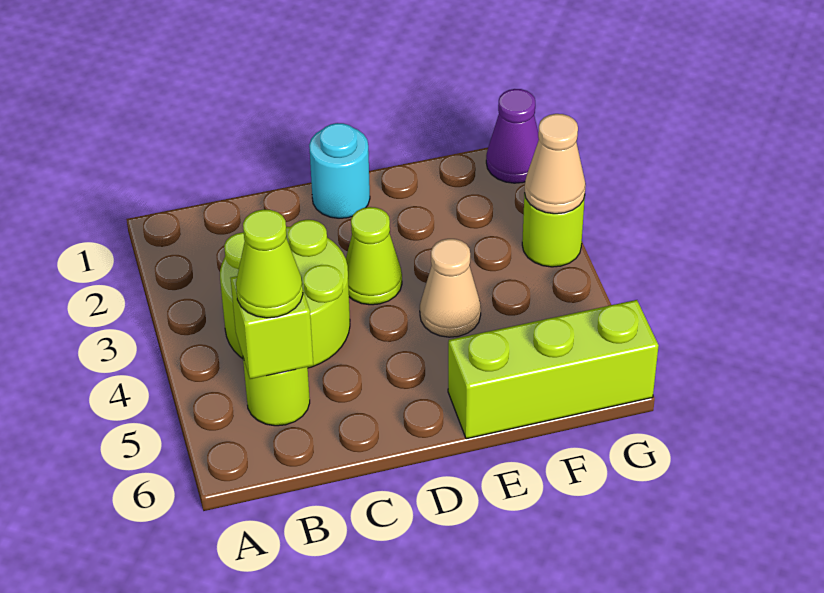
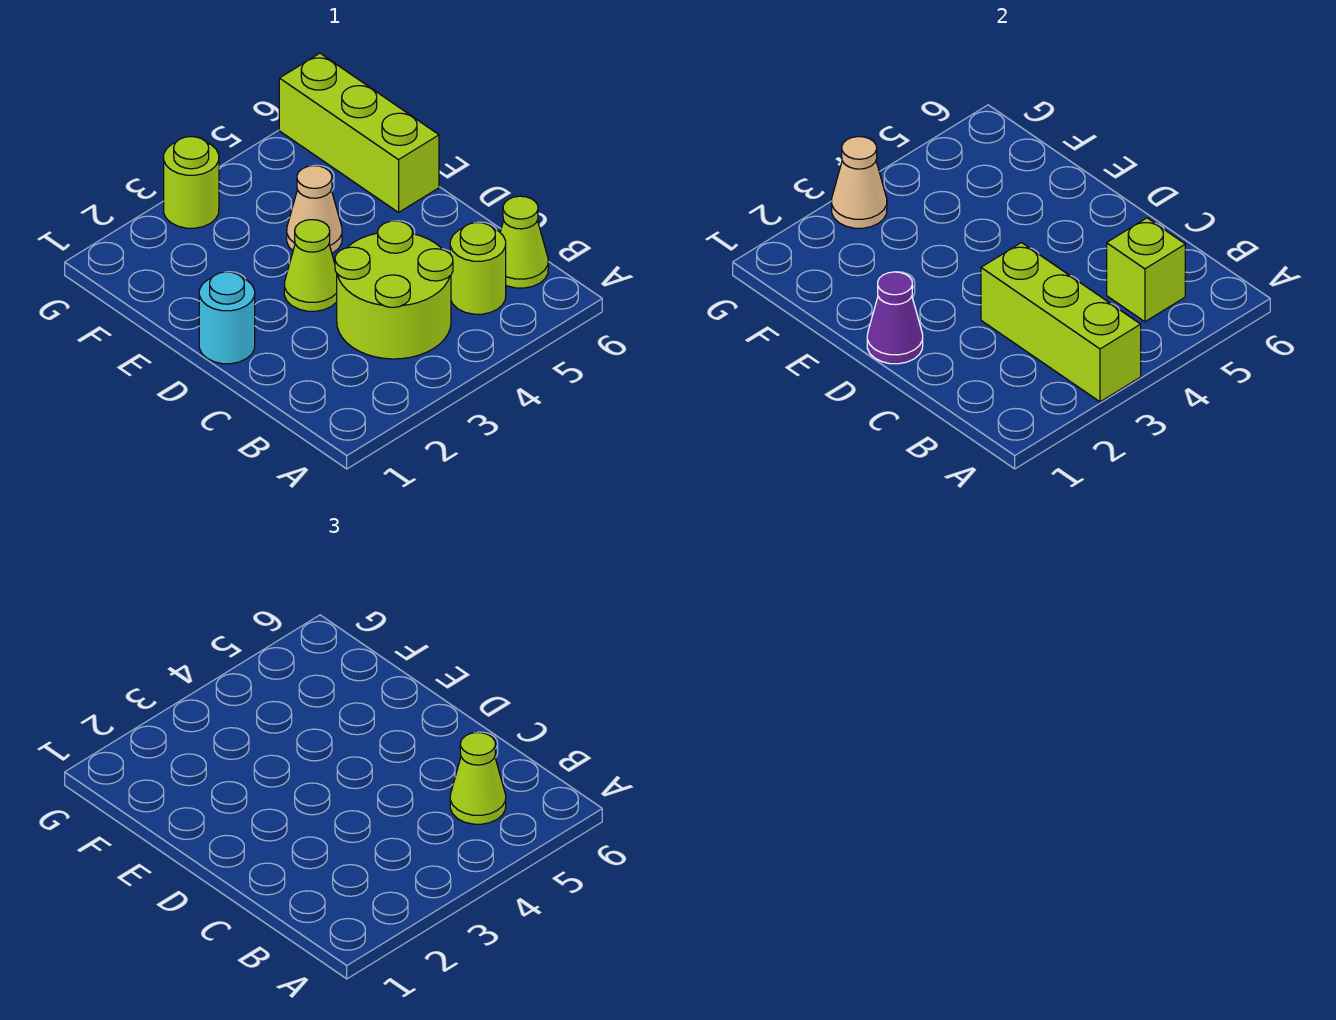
none -> lime brick A3:C3 level 2
none -> lime cone B6 level 1
purple cone G1 level 1 -> purple cone D1 level 2

